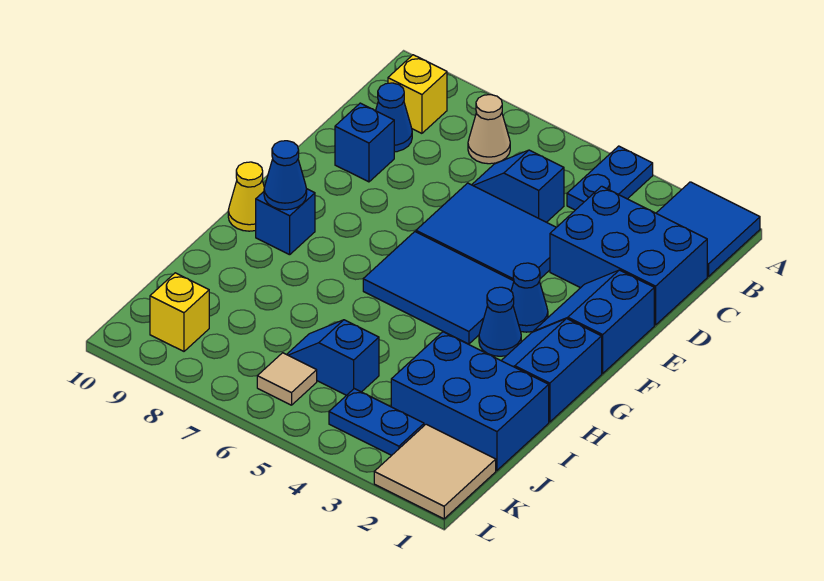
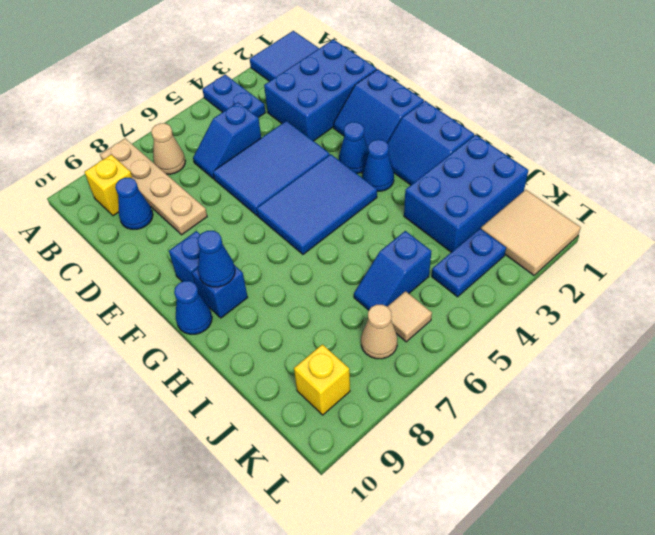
none -> tan plate A8:D8 level 1
blue brick D9 level 1 -> blue brick F9 level 1
yellow cone G10 level 1 -> blue cone G10 level 1
none -> tan cone K7 level 1

